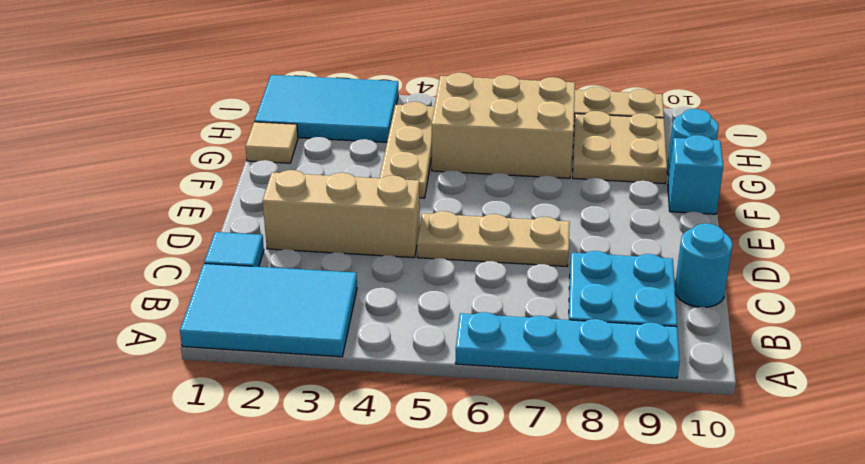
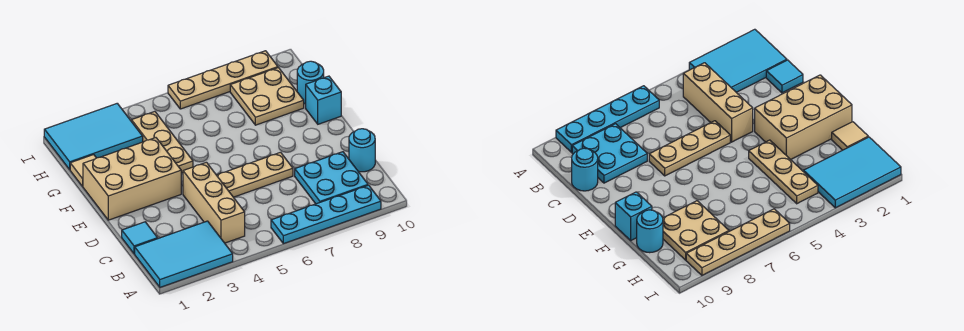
tan brick D2:D4 level 1 -> tan brick B4:D4 level 1
tan brick G5:H7 level 1 -> tan brick E1:F3 level 1

